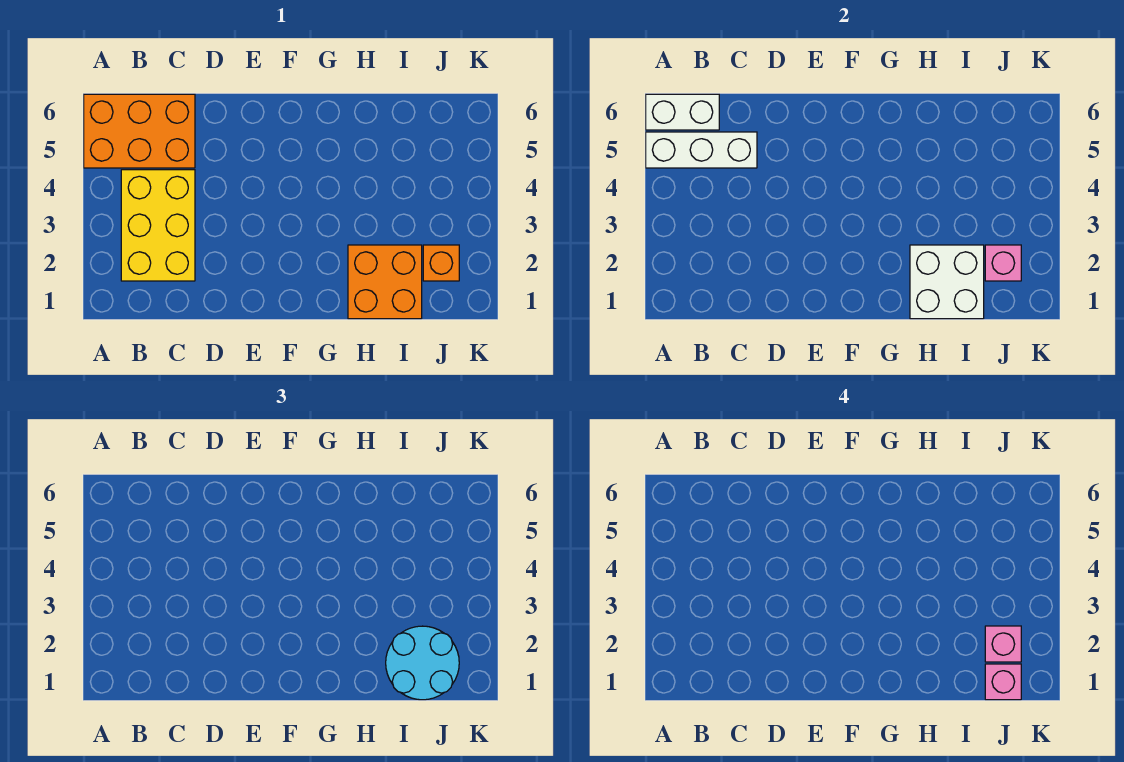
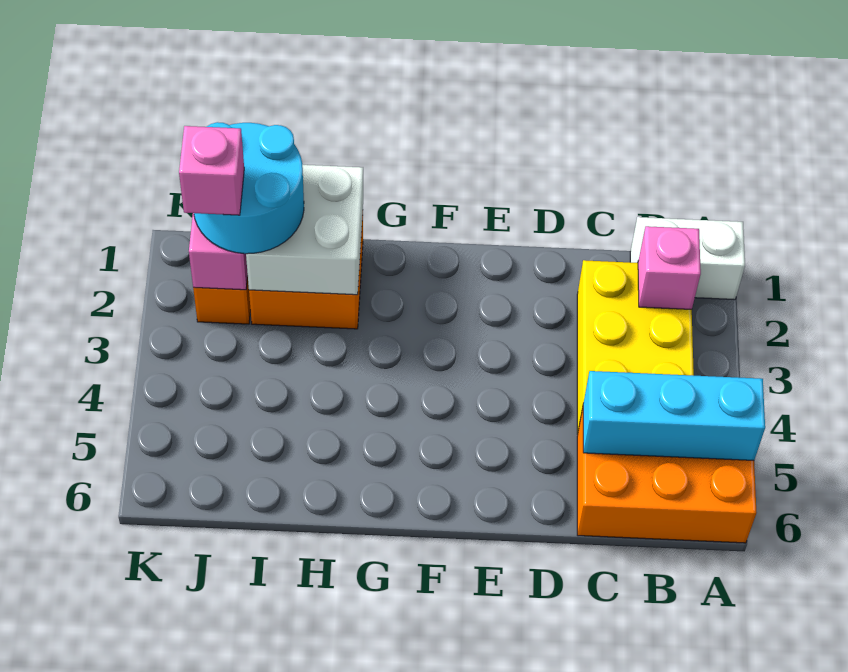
white brick A5:C5 level 2 -> cyan brick A5:C5 level 2
white brick A6:B6 level 2 -> white brick A1:B1 level 1
pink brick J1 level 4 -> pink brick B2 level 2

